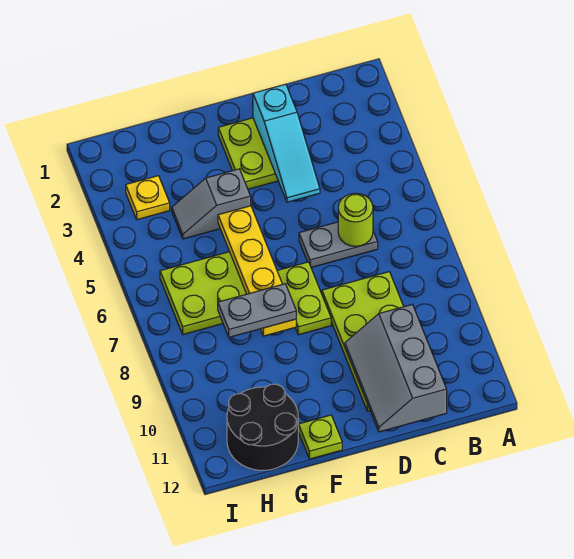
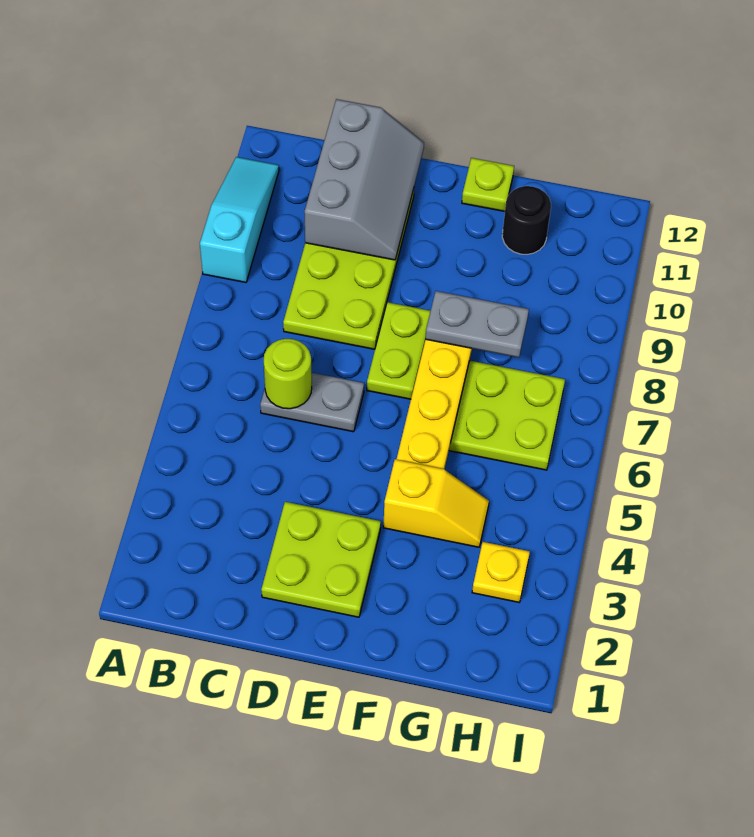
cyan slope D2:D4 level 2 top 2 -> cyan slope A9:A11 level 1 top 9
grey slope F4:G4 level 1 top F -> yellow slope F4:G4 level 1 top F
black round brick G11:H12 level 1 -> black round brick G11 level 1

